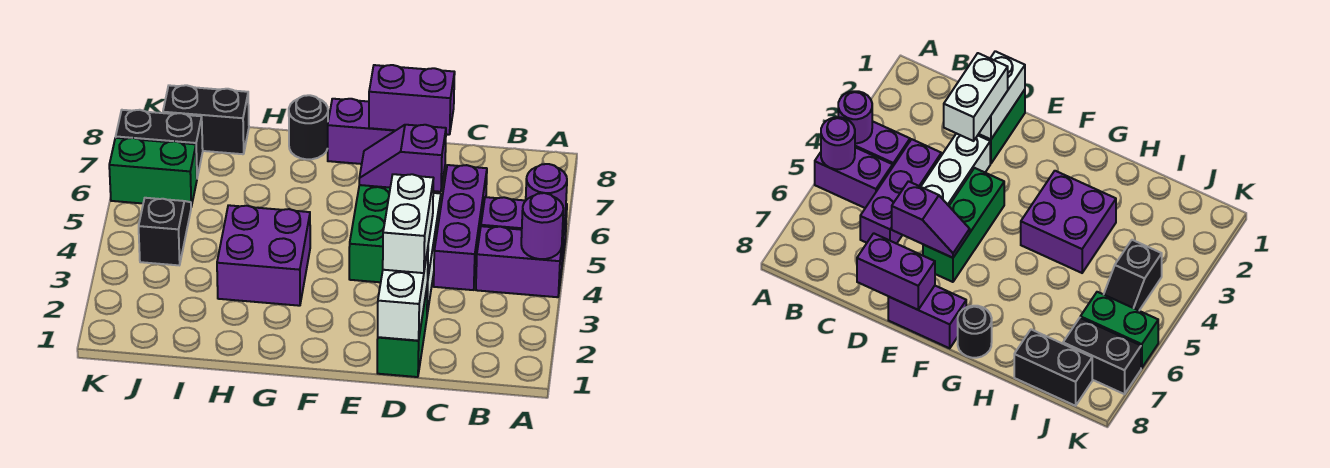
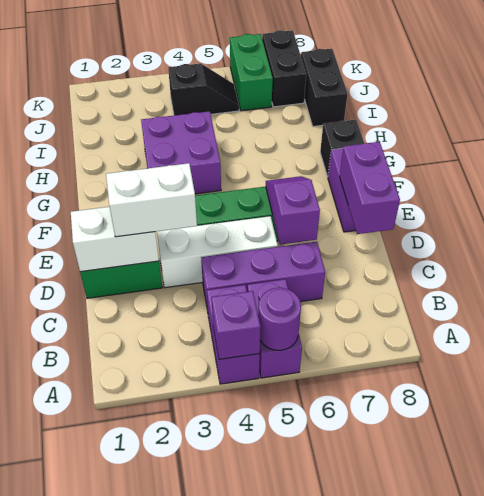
purple round brick A4 level 2 -> purple brick A4 level 2
black round brick G8 level 1 -> black brick G8 level 1

